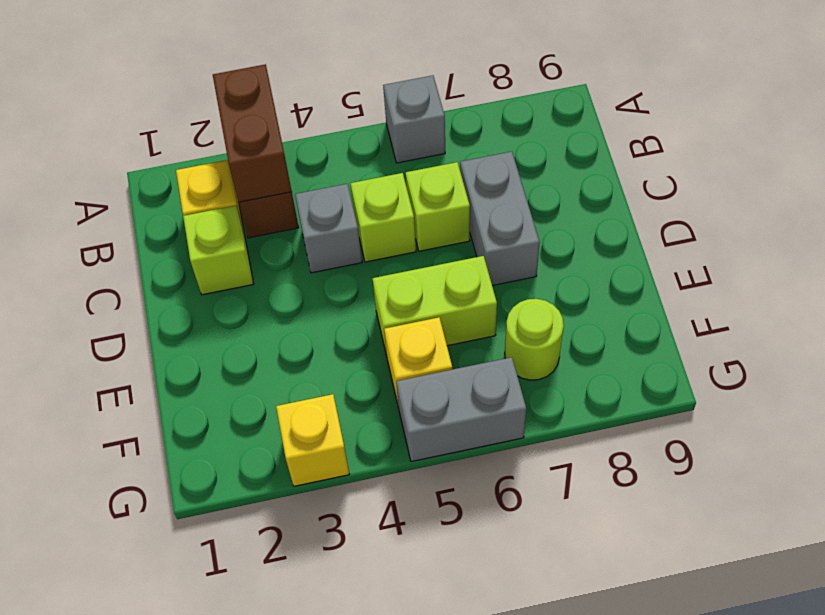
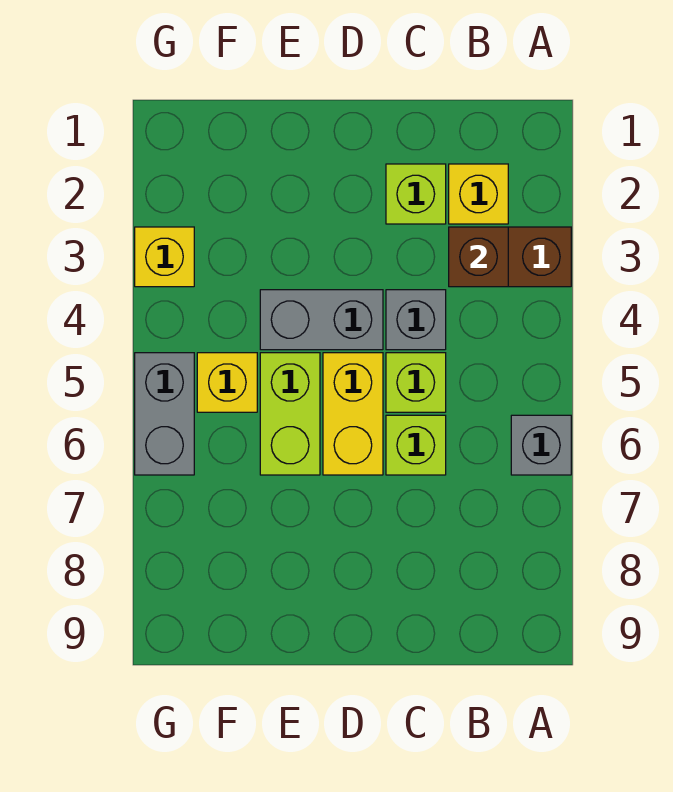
brown brick A3:B3 level 2 -> brown brick B3 level 2
grey brick C7:D7 level 1 -> grey brick D4:E4 level 1
none -> yellow brick D5:D6 level 1
lime round brick F7 level 1 -> none

